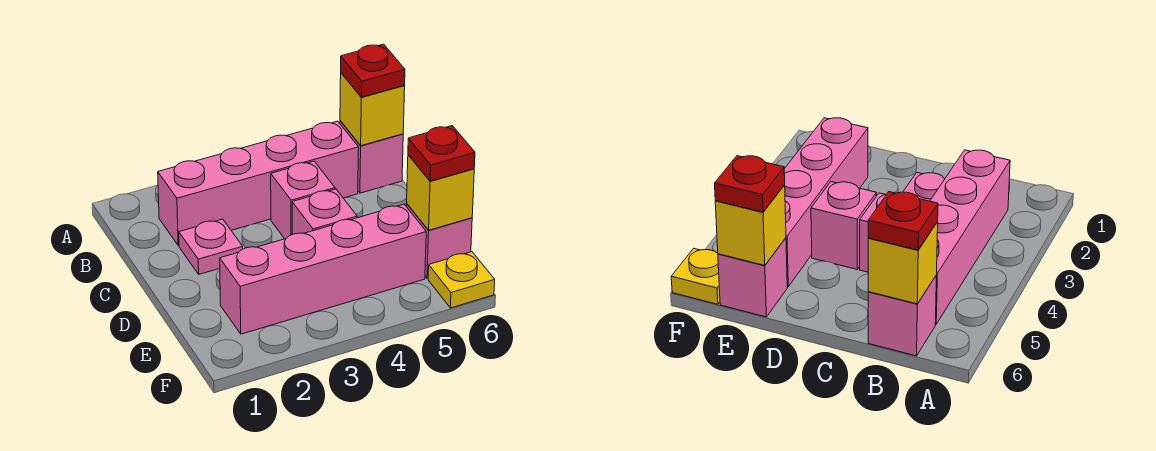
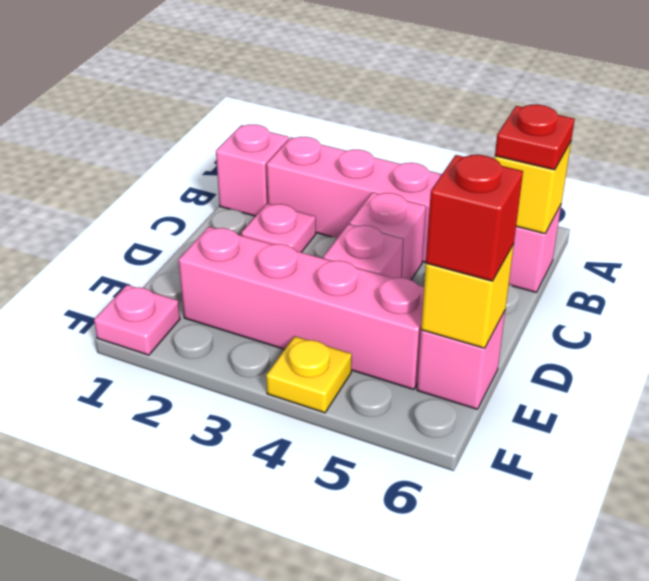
none -> pink brick B1 level 1
red plate E6 level 3 -> red brick E6 level 3
none -> pink plate F1 level 1
yellow plate F6 level 1 -> yellow plate F4 level 1

